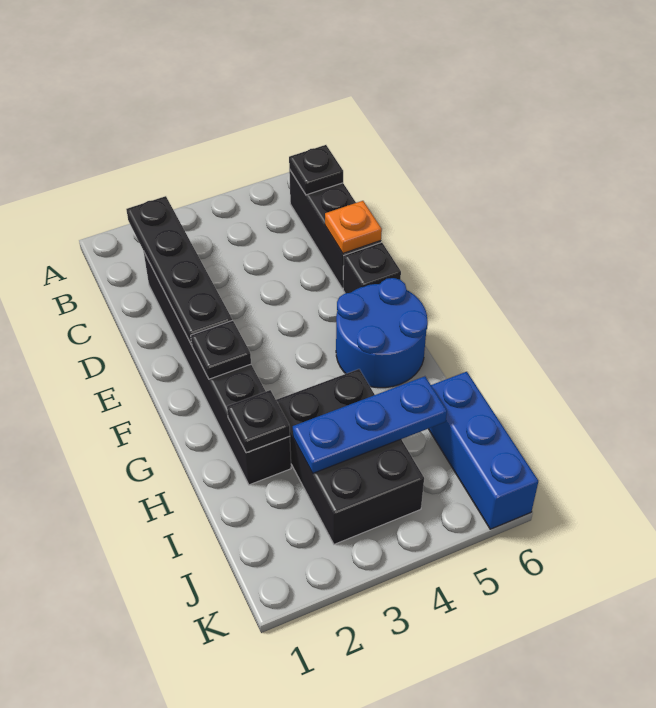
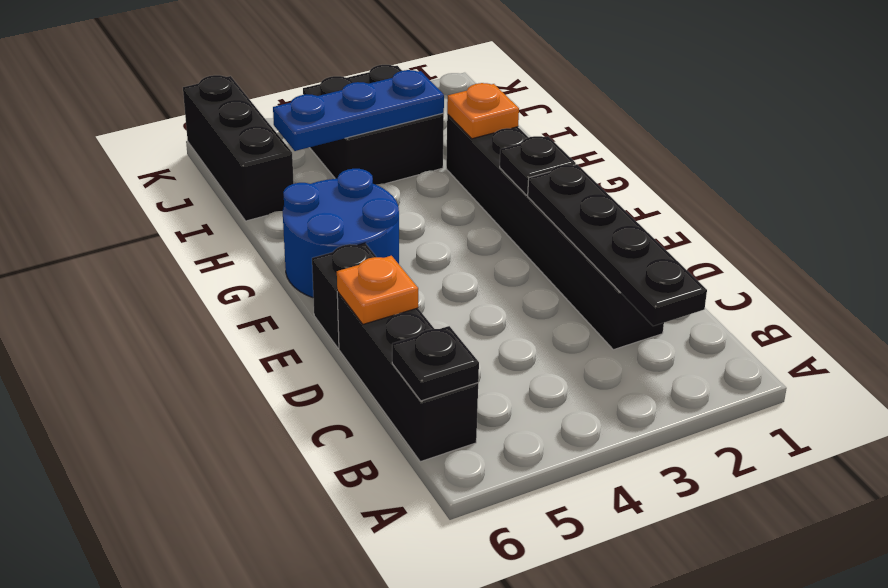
black plate H2 level 2 -> orange plate H2 level 2
black brick H3:J4 level 1 -> black brick I3:J4 level 1
blue brick I6:K6 level 1 -> black brick I6:K6 level 1

